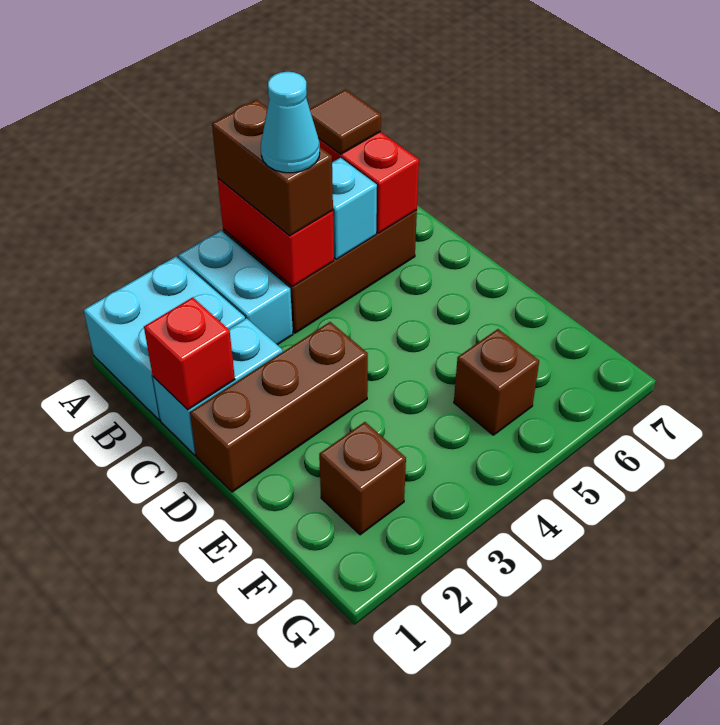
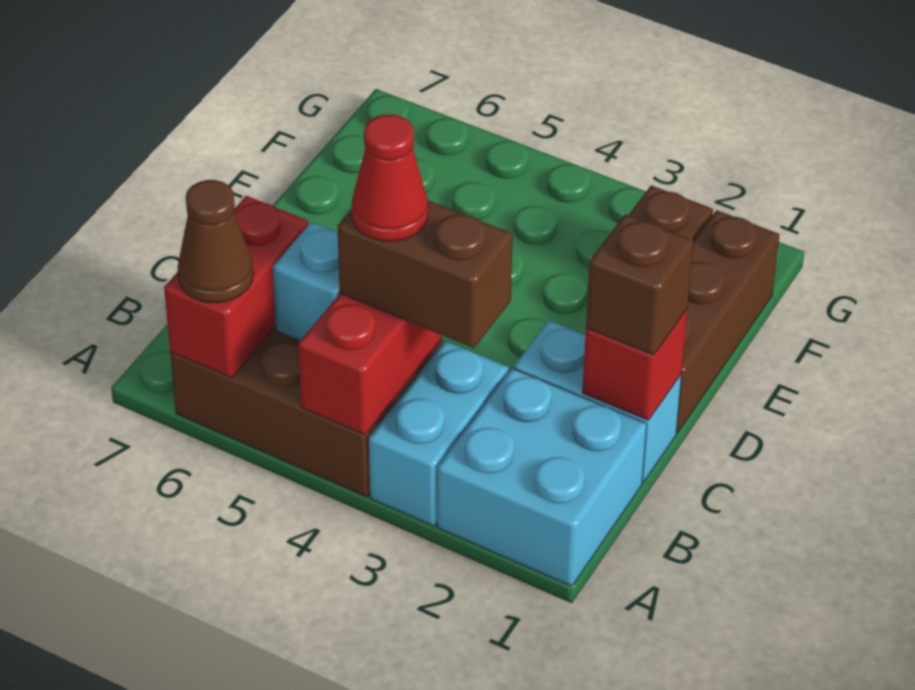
brown brick A4:B4 level 3 -> brown brick B3:B4 level 3
brown tile A6 level 3 -> brown cone A6 level 3
cyan cone B4 level 4 -> red cone B4 level 4
brown brick D1:D3 level 1 -> brown brick D1:F1 level 1
brown brick F5 level 1 -> brown brick C1 level 3

